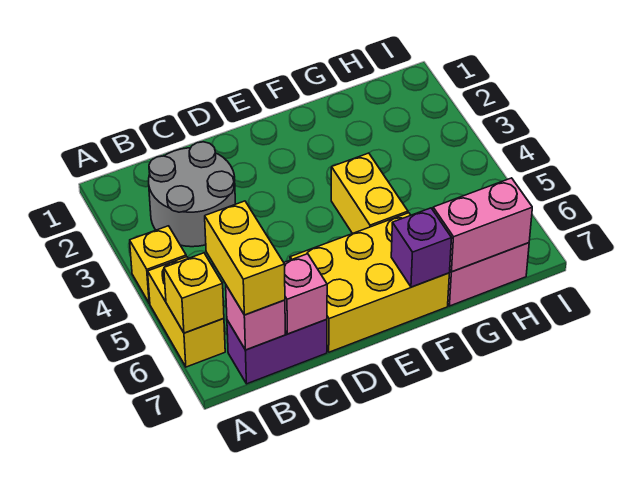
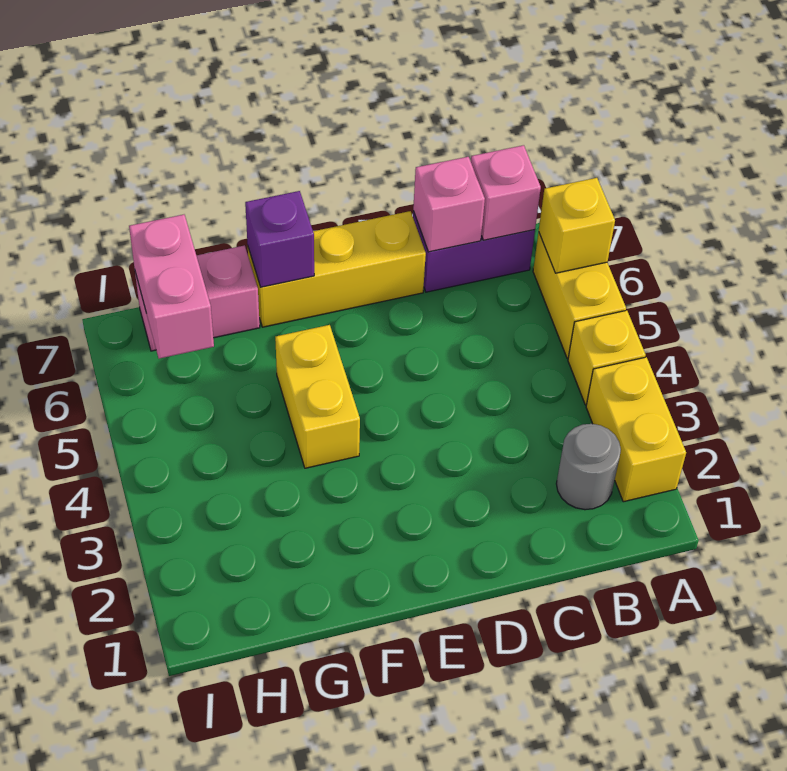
grey round brick B2:C3 level 1 -> grey round brick B2 level 1
yellow brick B6:B7 level 3 -> yellow brick A2:A3 level 1
yellow brick D6:F7 level 1 -> yellow brick D7:F7 level 1
pink brick G7:H7 level 2 -> pink brick H6:H7 level 2

